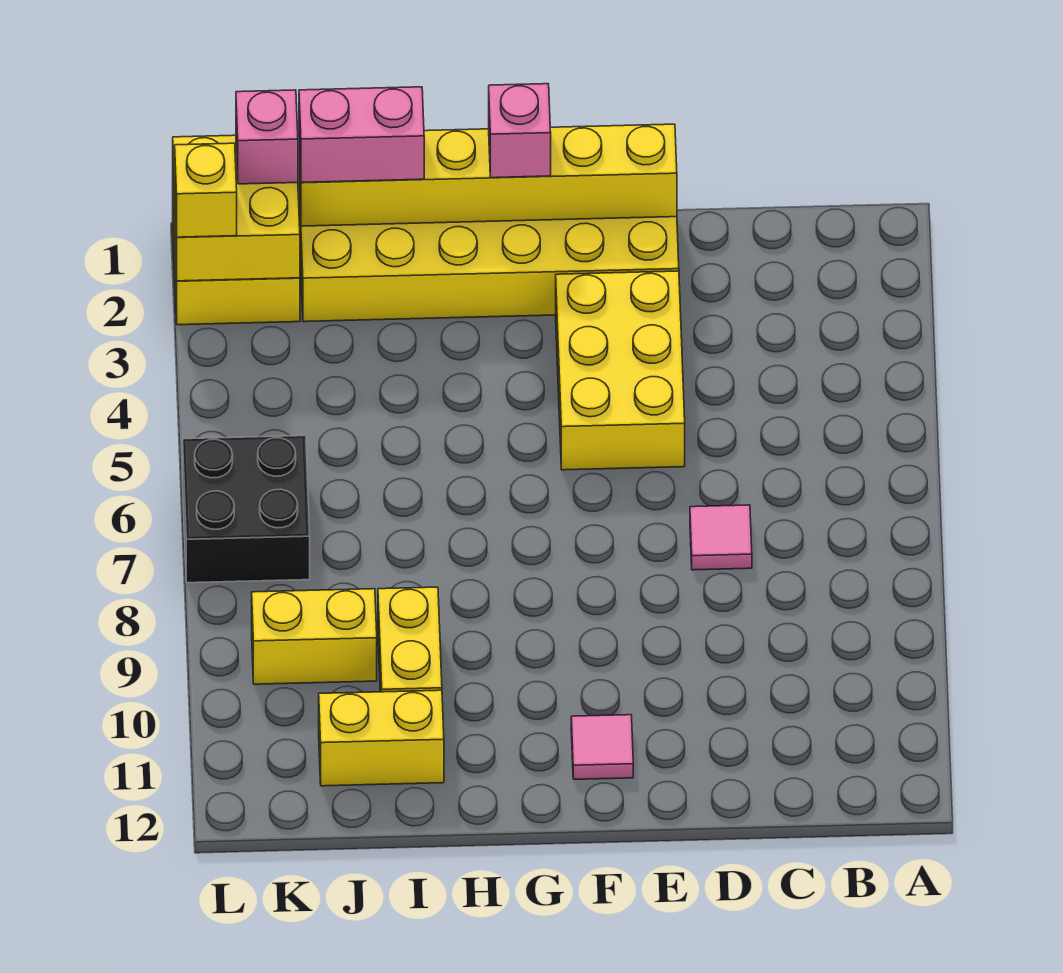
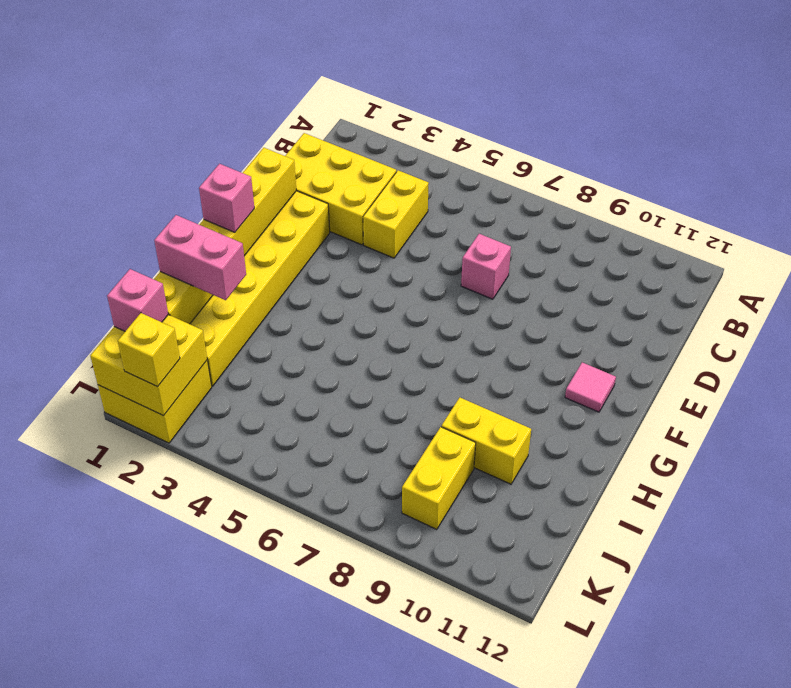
pink tile D7 level 1 -> pink brick D7 level 1
yellow brick E3:F5 level 1 -> yellow brick C1:D3 level 1
pink brick I1:J1 level 3 -> pink brick I1:I2 level 3
yellow brick I11:J11 level 1 -> yellow brick C4:D4 level 1
black brick K6:L7 level 1 -> none

